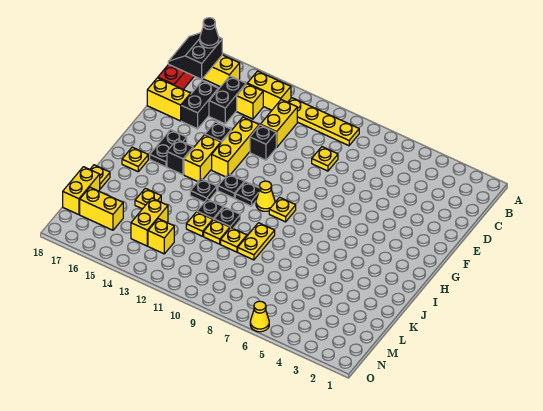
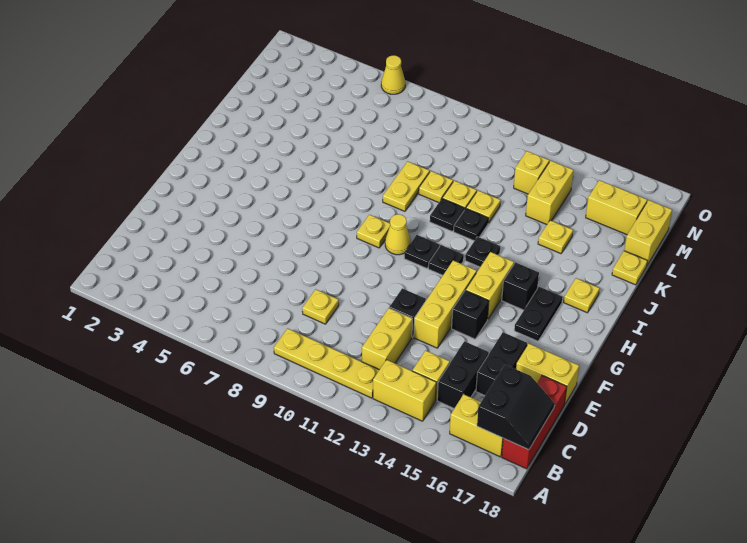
black cone B17 level 3 -> none

